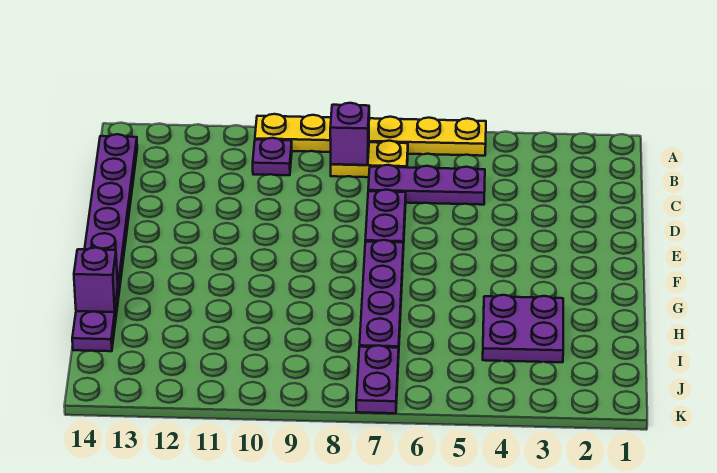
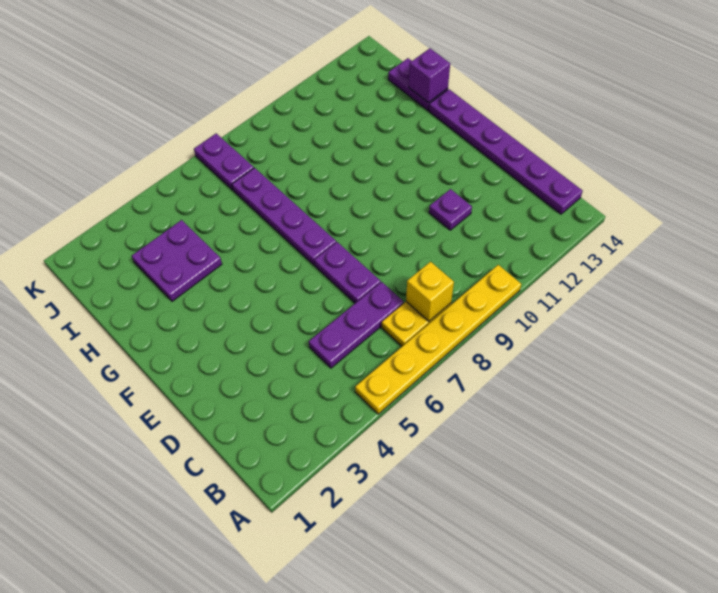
purple brick B8 level 2 -> yellow brick B8 level 2
purple plate B10 level 1 -> purple plate D11 level 1

